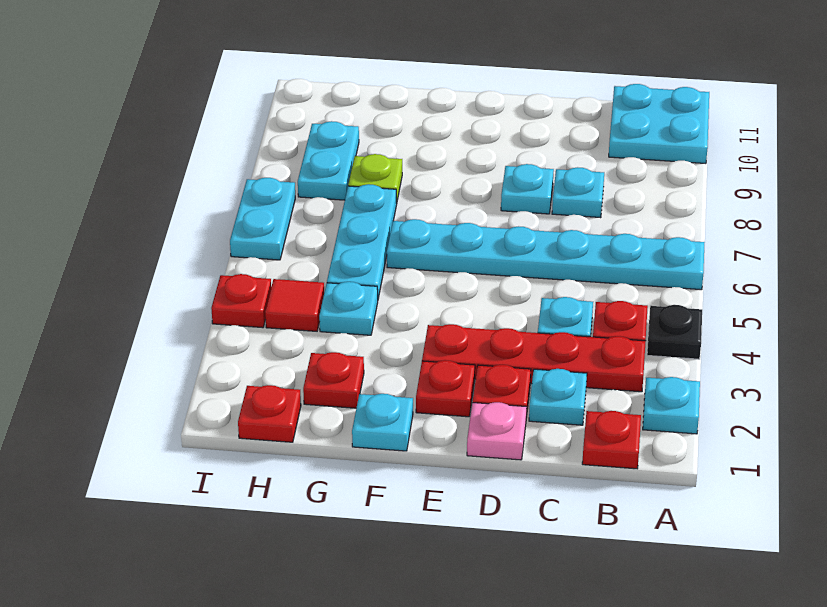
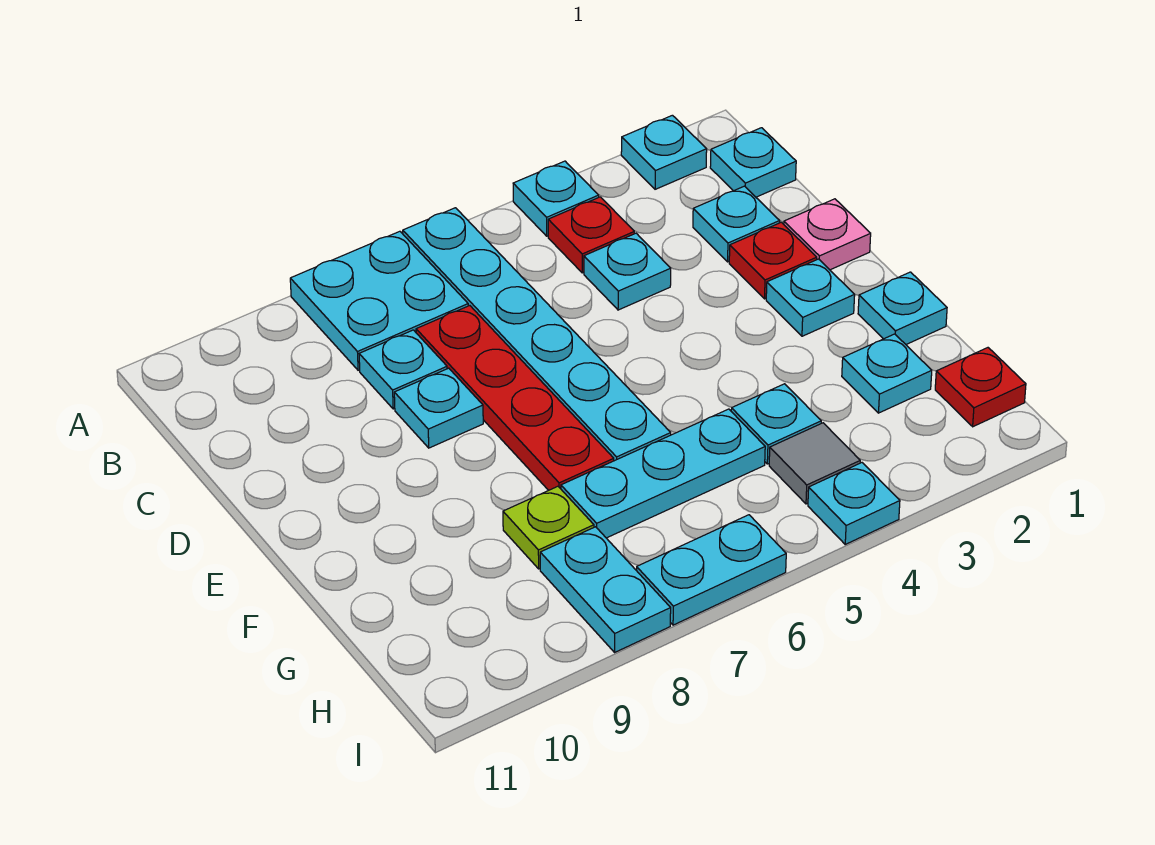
black plate A4 level 1 -> cyan plate A4 level 1
cyan plate A10:B11 level 1 -> cyan plate A7:B8 level 1
red plate B1 level 1 -> cyan plate B1 level 1
red plate B3:E3 level 1 -> red plate C7:F7 level 1
red plate E2 level 1 -> cyan plate E2 level 1
red plate G2 level 1 -> cyan plate G2 level 1
red tile H4 level 1 -> grey tile H4 level 1
cyan plate H8:H9 level 1 -> cyan plate H8:I8 level 1
red plate I4 level 1 -> cyan plate I4 level 1

